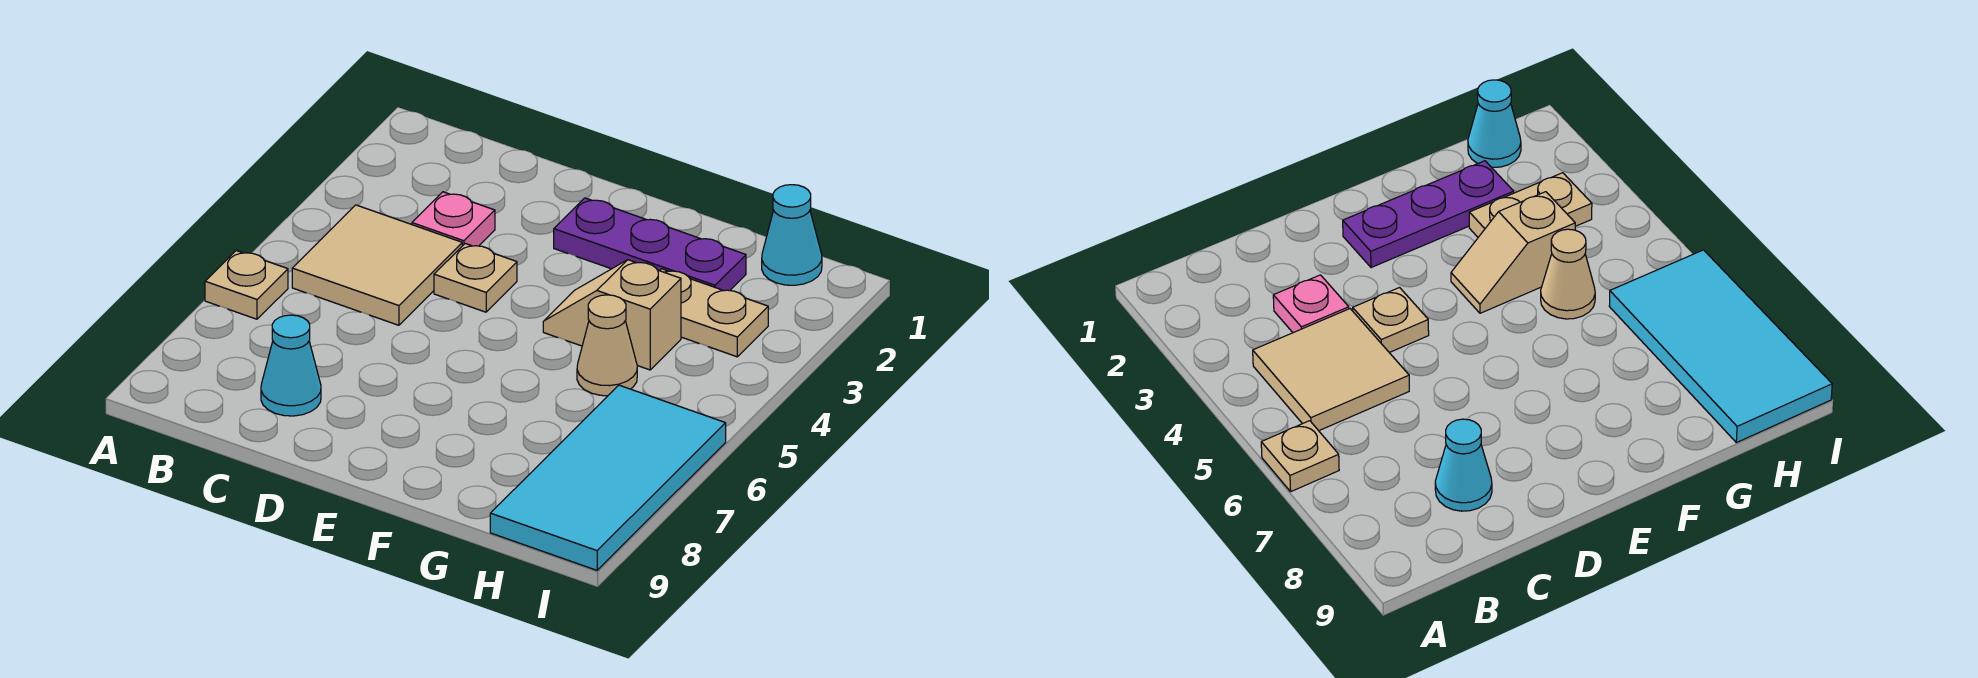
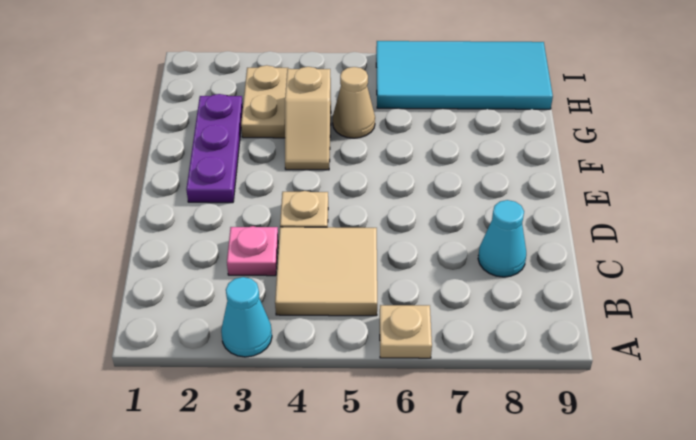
cyan cone H1 level 1 -> cyan cone A3 level 1

